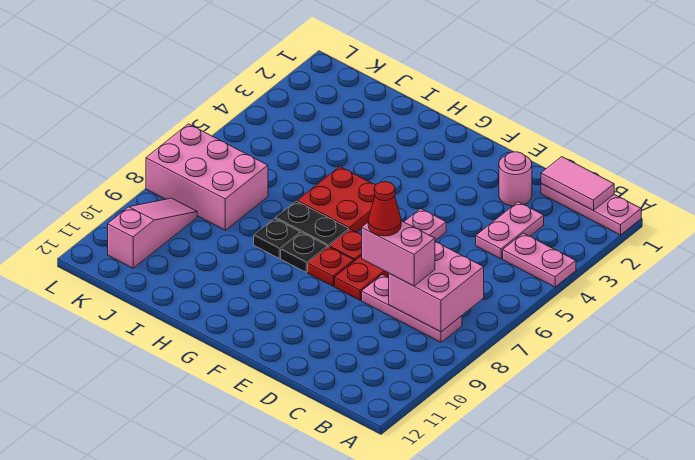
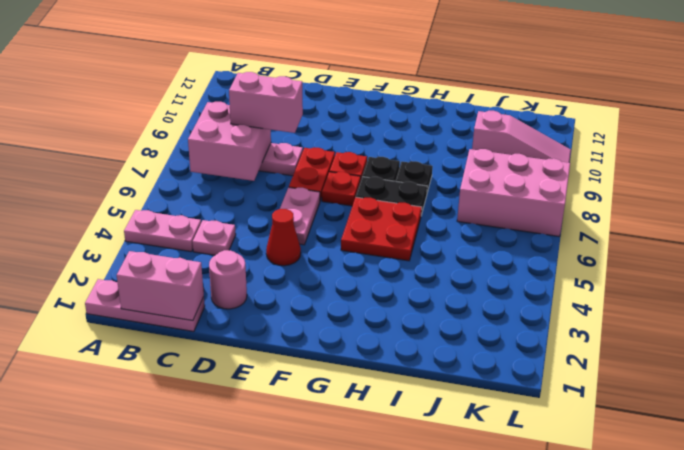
pink tile B1:C1 level 2 -> pink brick B1:C1 level 2
pink plate C3:C4 level 1 -> pink plate C4 level 1
red cone D8 level 4 -> red cone E4 level 1
pink slope K9:K11 level 1 top 11 -> pink slope J10:L10 level 1 top J

